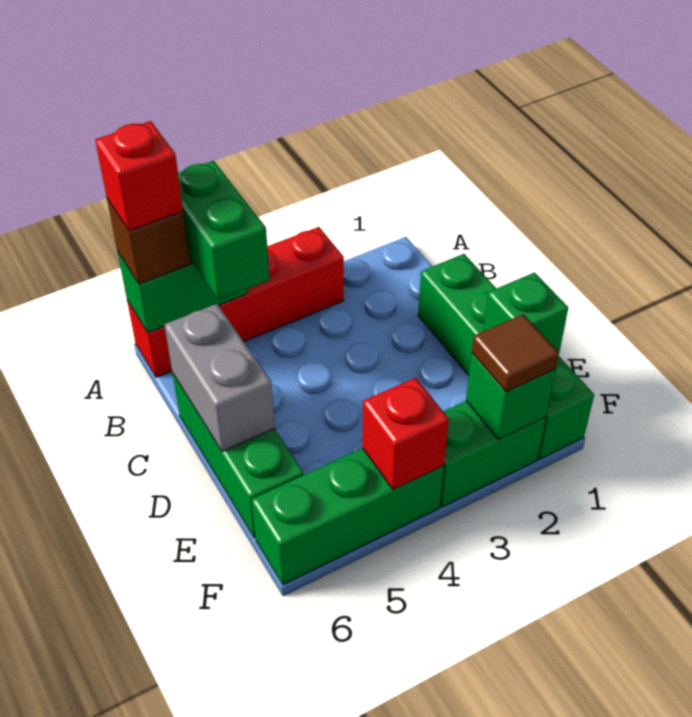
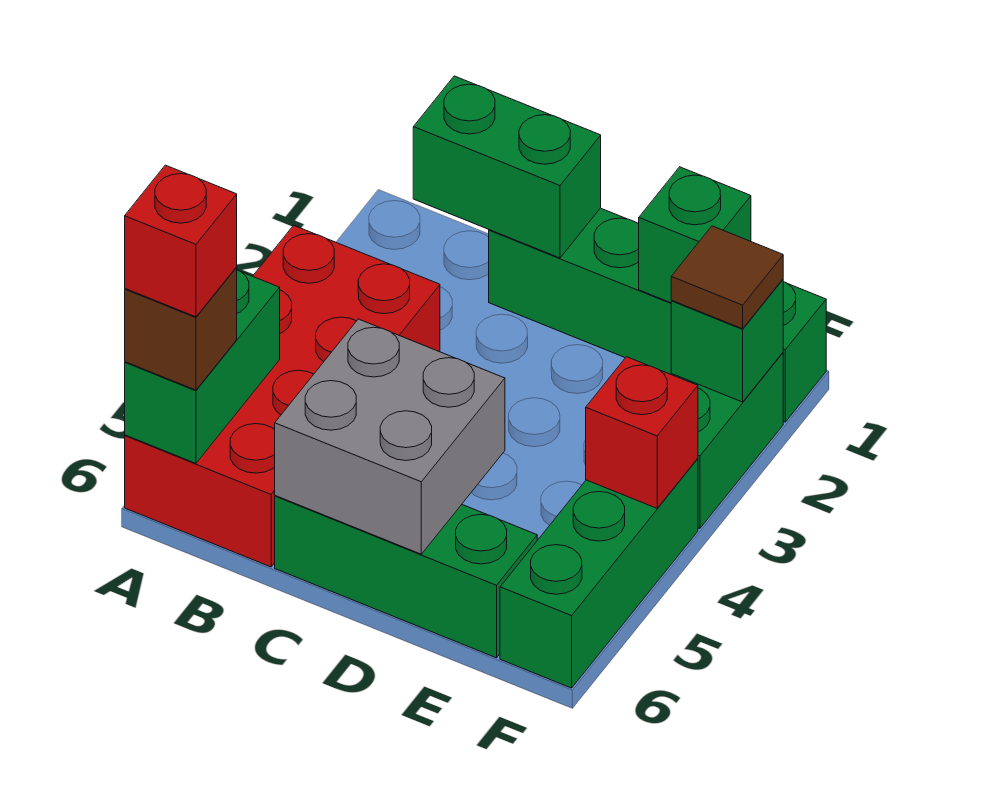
red brick A3:A6 level 1 -> red brick A3:B6 level 1
green brick A5:B5 level 3 -> green brick B1:C1 level 2
grey brick C6:D6 level 2 -> grey brick C5:D6 level 2

